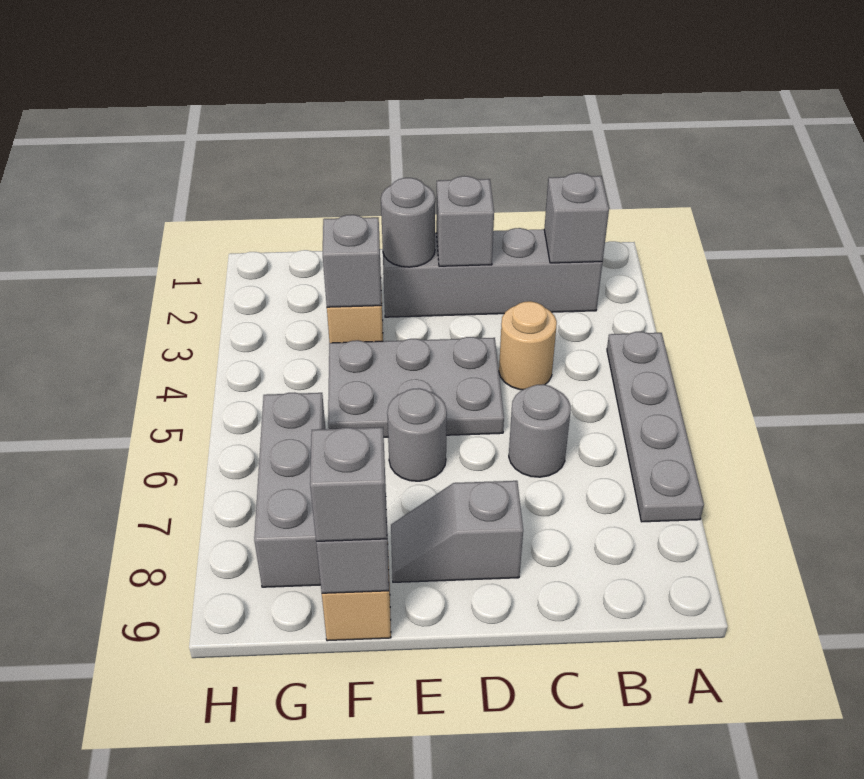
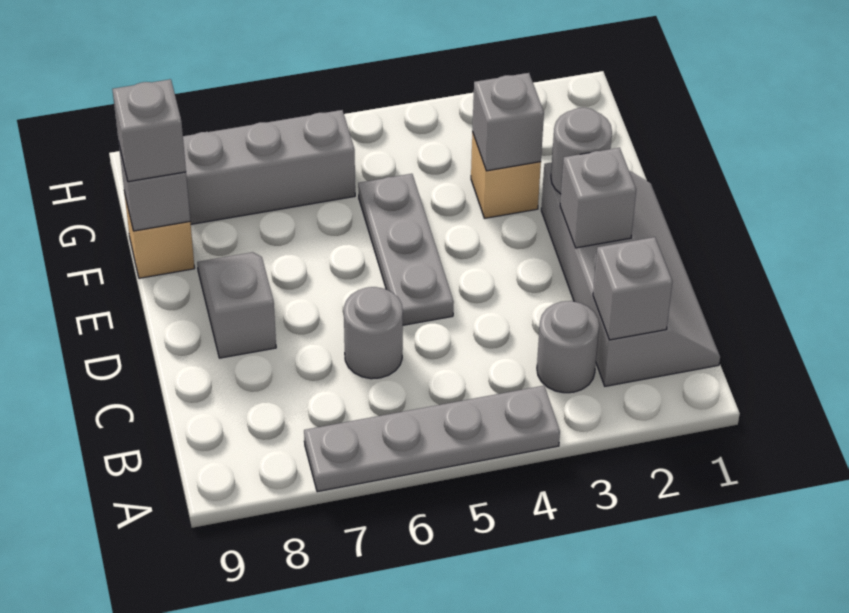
tan round brick C4 level 1 -> none
grey plate D4:F5 level 1 -> grey plate D5:F5 level 1
grey round brick E6 level 1 -> grey round brick B3 level 1

